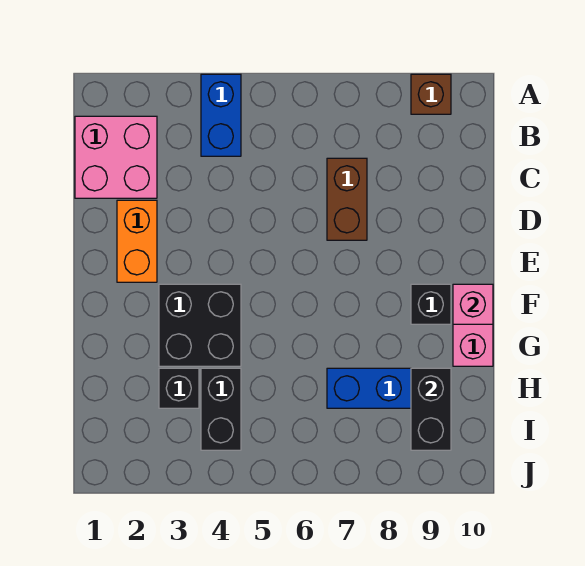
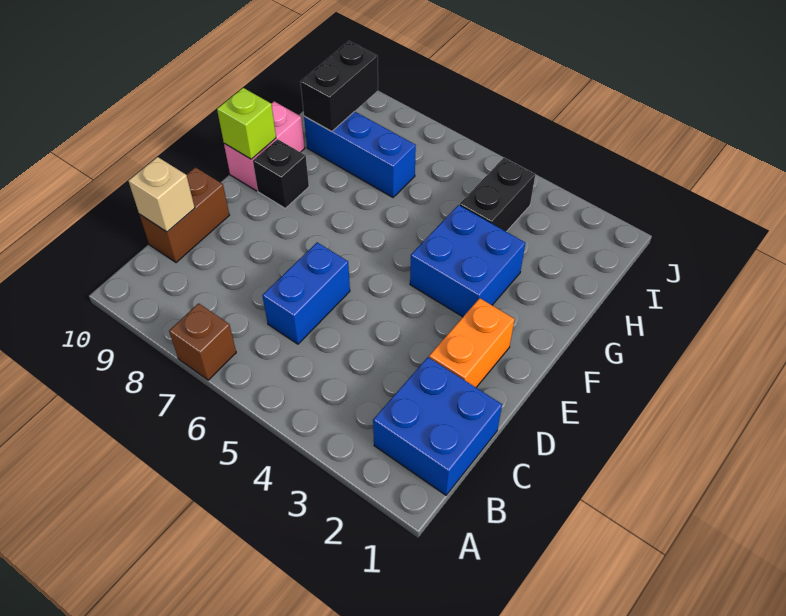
blue brick A4:B4 level 1 -> blue brick C6:D6 level 1
brown brick A9 level 1 -> brown brick A7 level 1
pink brick B1:C2 level 1 -> blue brick B1:C2 level 1
brown brick C7:D7 level 1 -> brown brick C10:D10 level 1
none -> tan brick C10 level 2
black brick F3:G4 level 1 -> blue brick F3:G4 level 1
pink brick F10 level 2 -> lime brick F10 level 2
black brick H3 level 1 -> none

